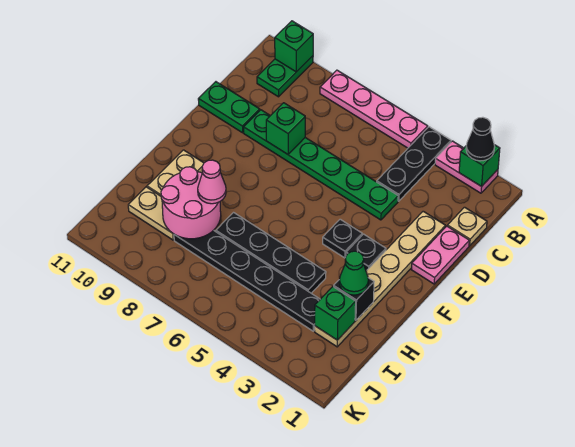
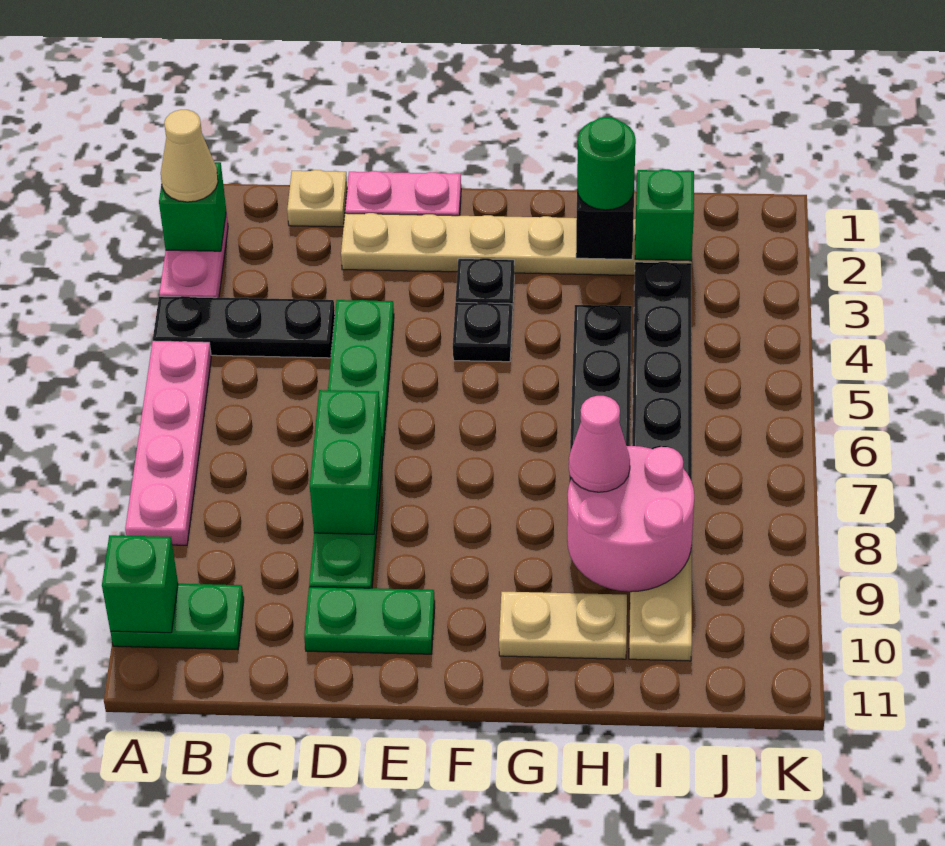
black cone A2 level 3 -> tan cone A2 level 3
green brick D8 level 2 -> green brick D7:D8 level 2
green plate D10:D11 level 1 -> green plate D10:E10 level 1
green cone H2 level 3 -> green round brick H2 level 3

